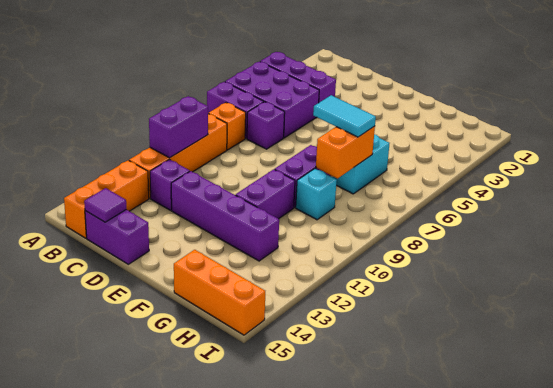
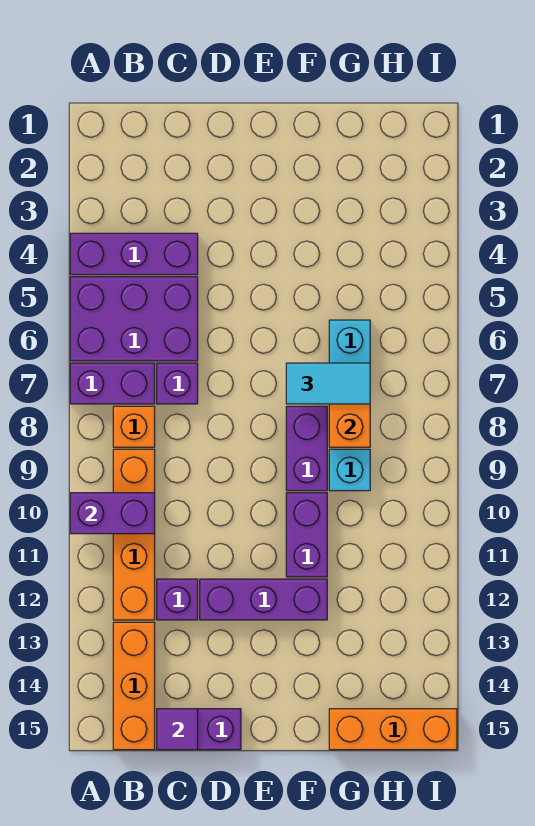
purple brick B10:B11 level 2 -> purple brick A10:B10 level 2
purple brick D12:G12 level 1 -> purple brick D12:F12 level 1

